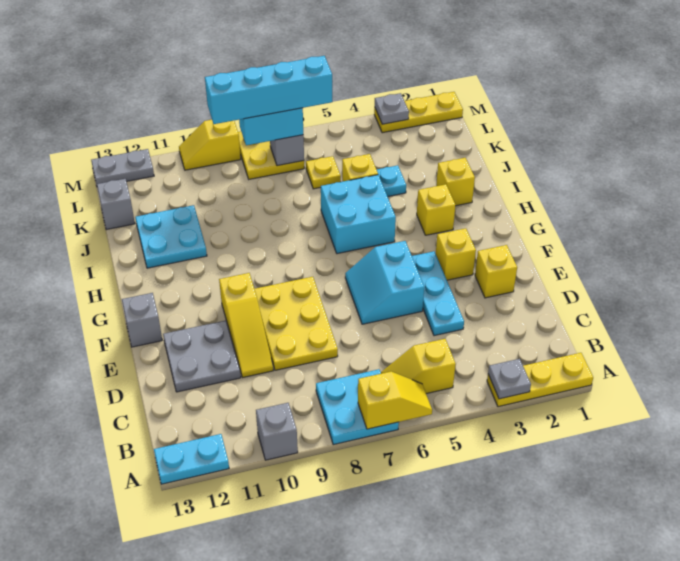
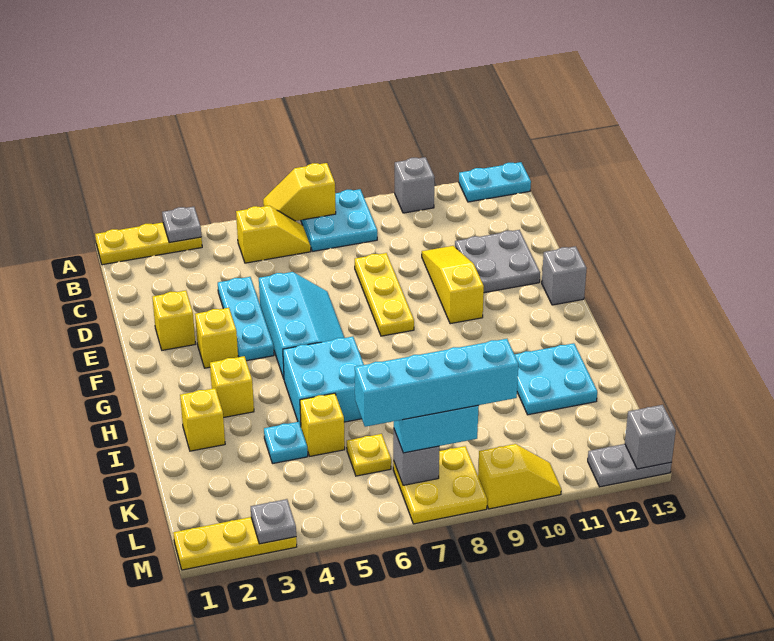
yellow plate D8:F9 level 1 -> yellow plate D8:F8 level 1
cyan slope E5:F6 level 1 top 5 -> cyan slope E5:G6 level 1 top 5
grey brick K13 level 1 -> grey brick M13 level 2

